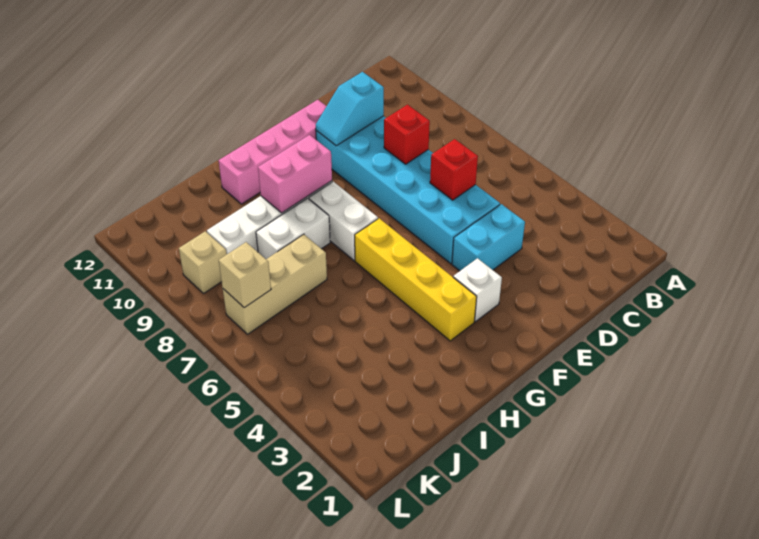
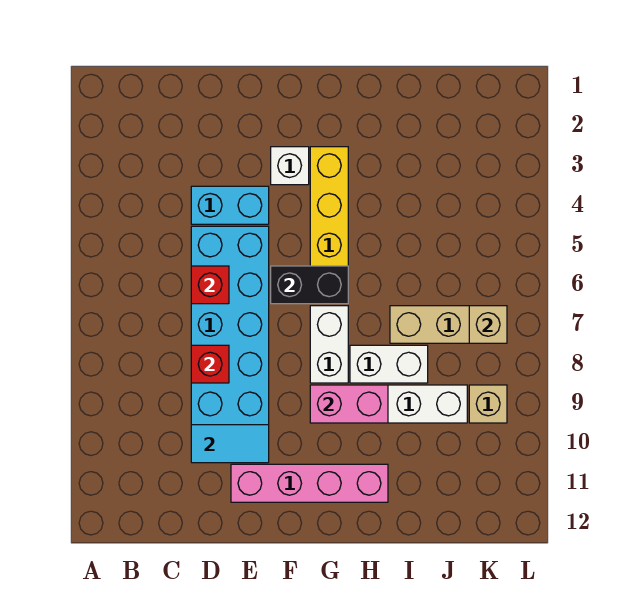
cyan slope D10:E10 level 2 top D -> cyan tile D10:E10 level 2
none -> black brick F6:G6 level 2

